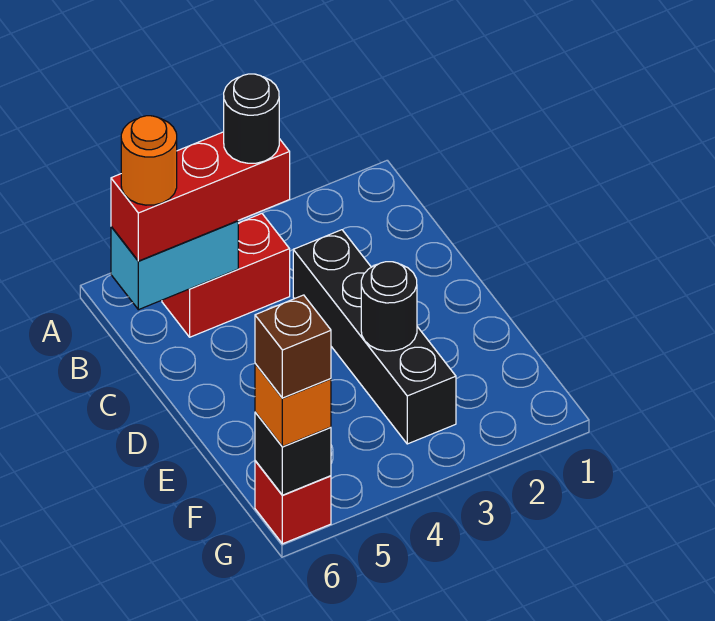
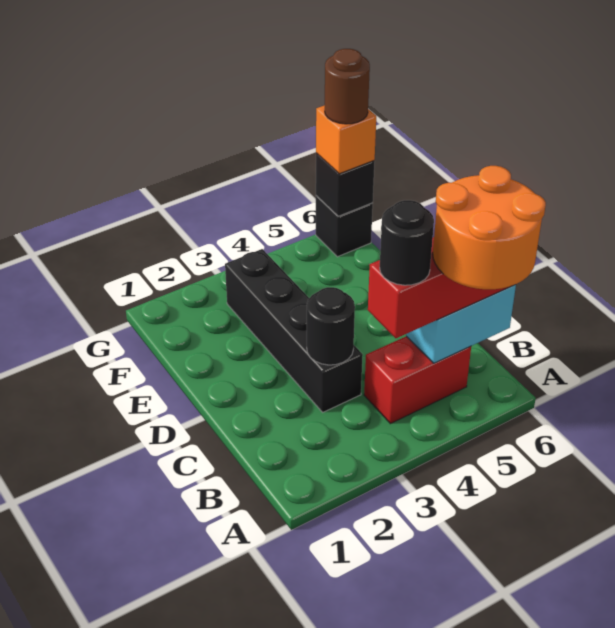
orange round brick B6 level 4 -> orange round brick A5:B6 level 4
black round brick E3 level 2 -> black round brick C3 level 2
red brick G6 level 1 -> black brick G6 level 1
brown brick G6 level 4 -> brown round brick G6 level 4

